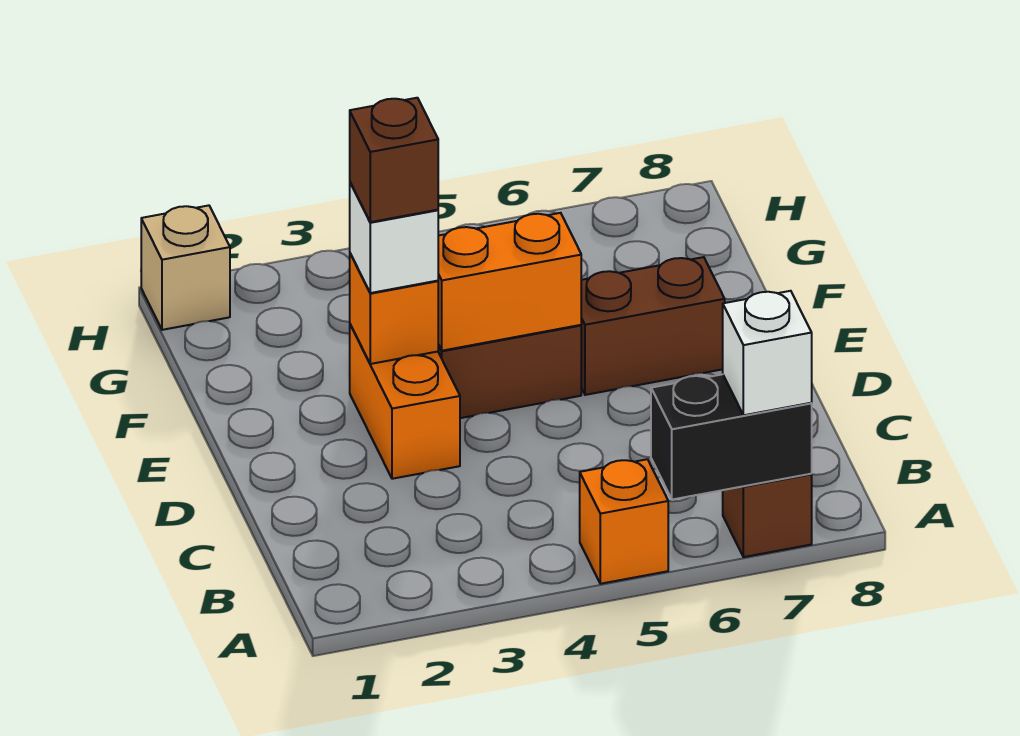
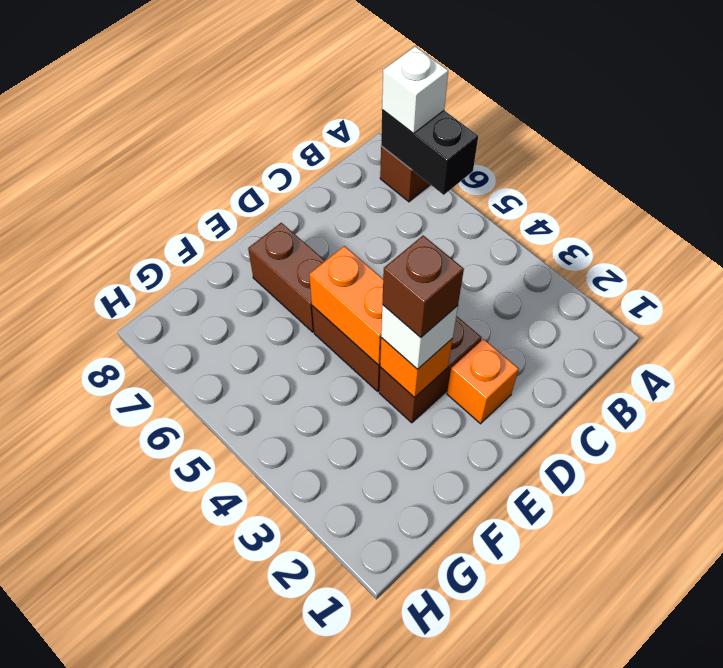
orange brick A5 level 1 -> orange brick D2 level 1
orange brick D3:E3 level 1 -> brown brick D3:E3 level 1
tan brick H1 level 1 -> none

